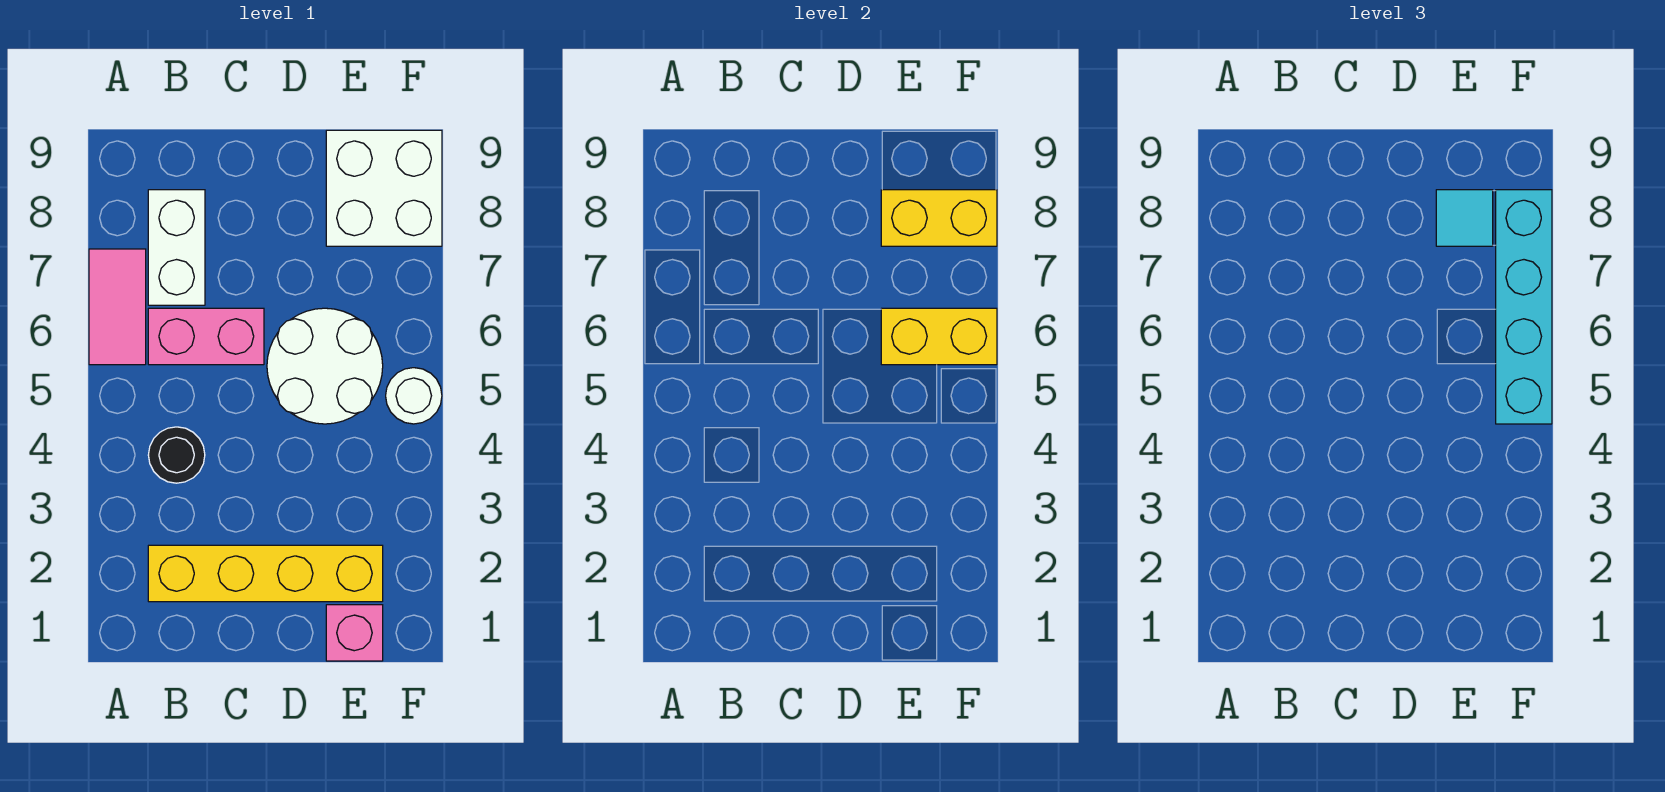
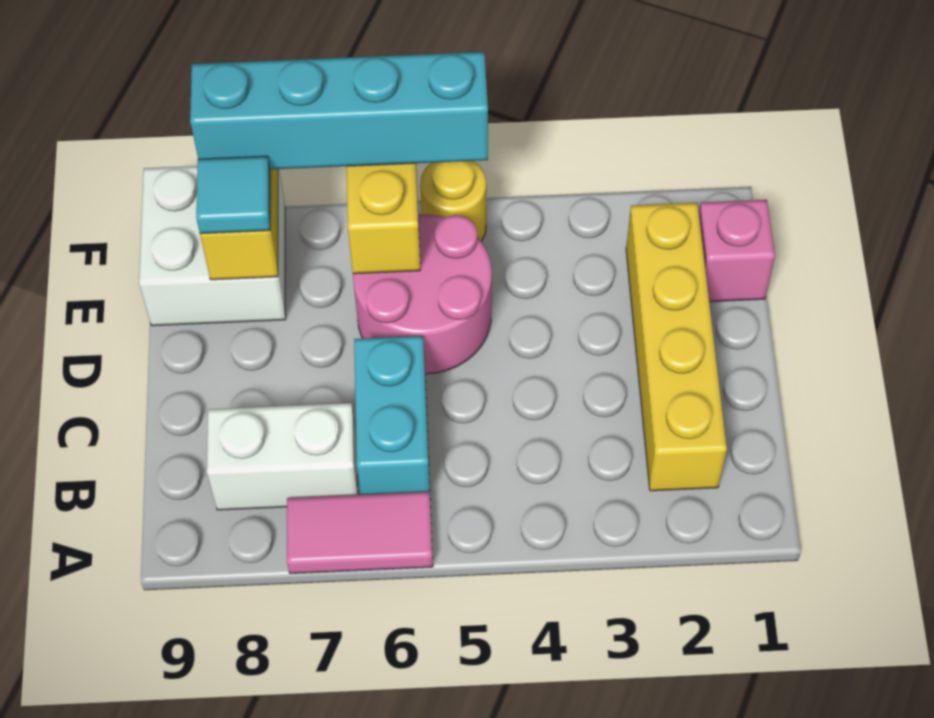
black round brick B4 level 1 -> none
pink brick B6:C6 level 1 -> cyan brick B6:C6 level 1
white round brick D5:E6 level 1 -> pink round brick D5:E6 level 1
white round brick F5 level 1 -> yellow round brick F5 level 1

